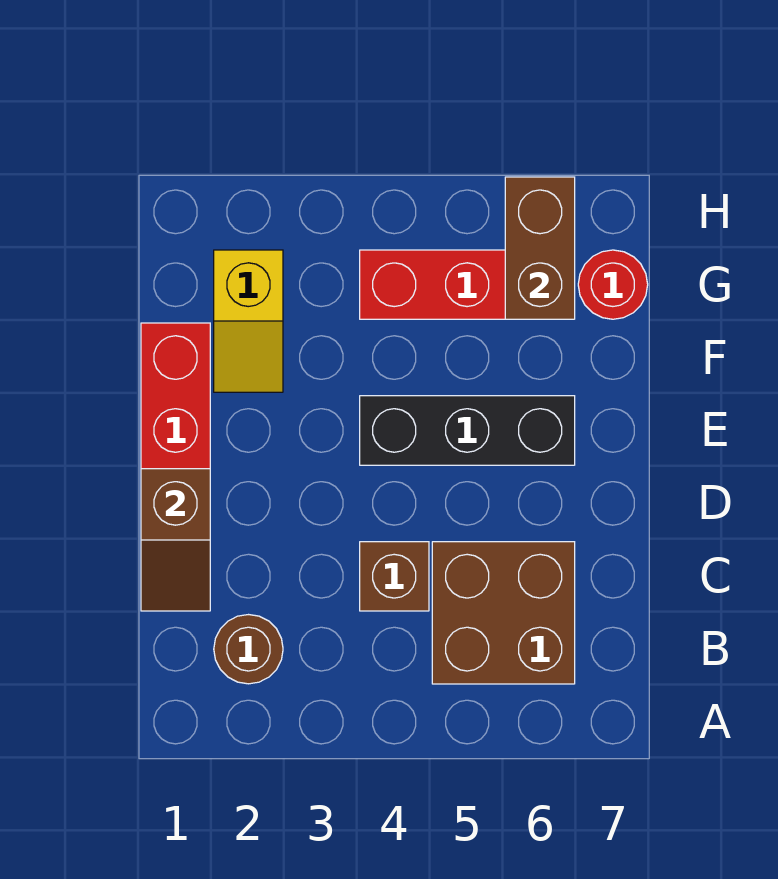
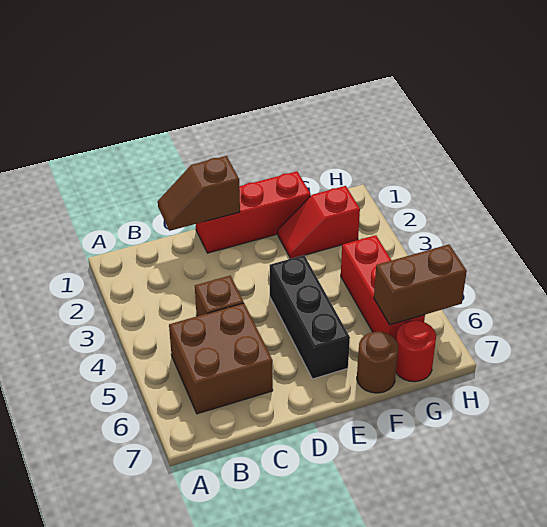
brown round brick B2 level 1 -> brown round brick F7 level 1
yellow slope F2:G2 level 1 top G -> red slope F2:G2 level 1 top G

